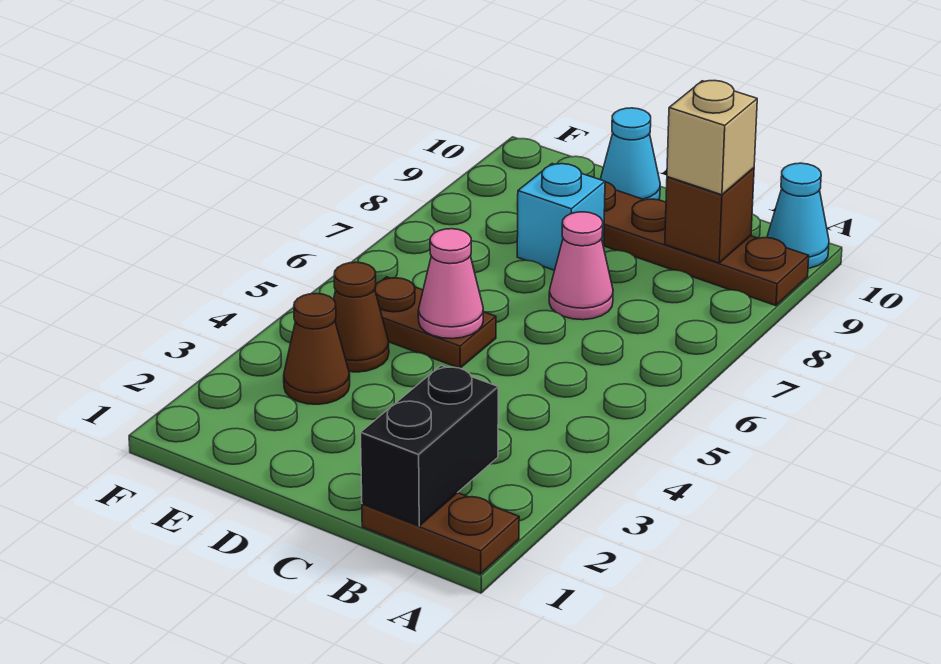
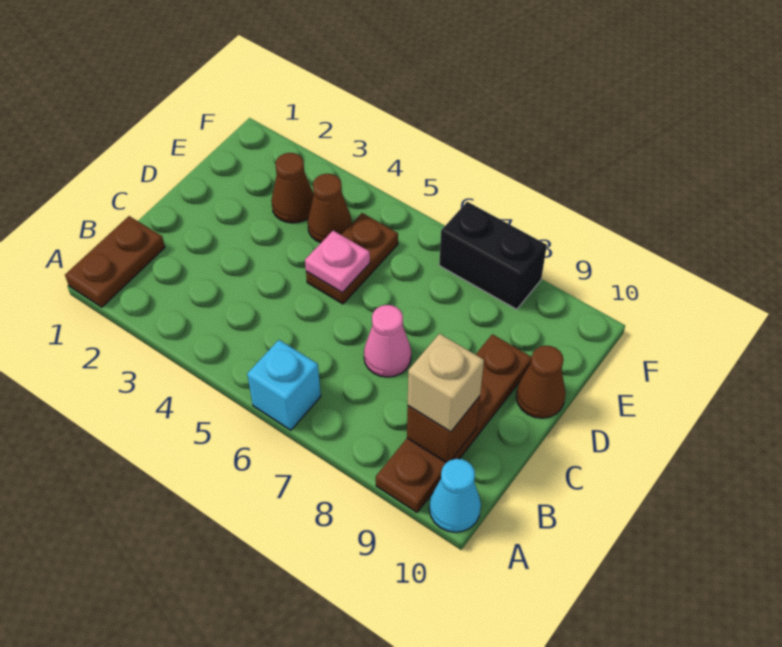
black brick B1:B2 level 2 -> black brick F7:F8 level 1
pink cone D5 level 2 -> pink plate D5 level 2
cyan brick D8 level 1 -> cyan brick A6 level 1
cyan cone D10 level 1 -> brown cone D10 level 1

